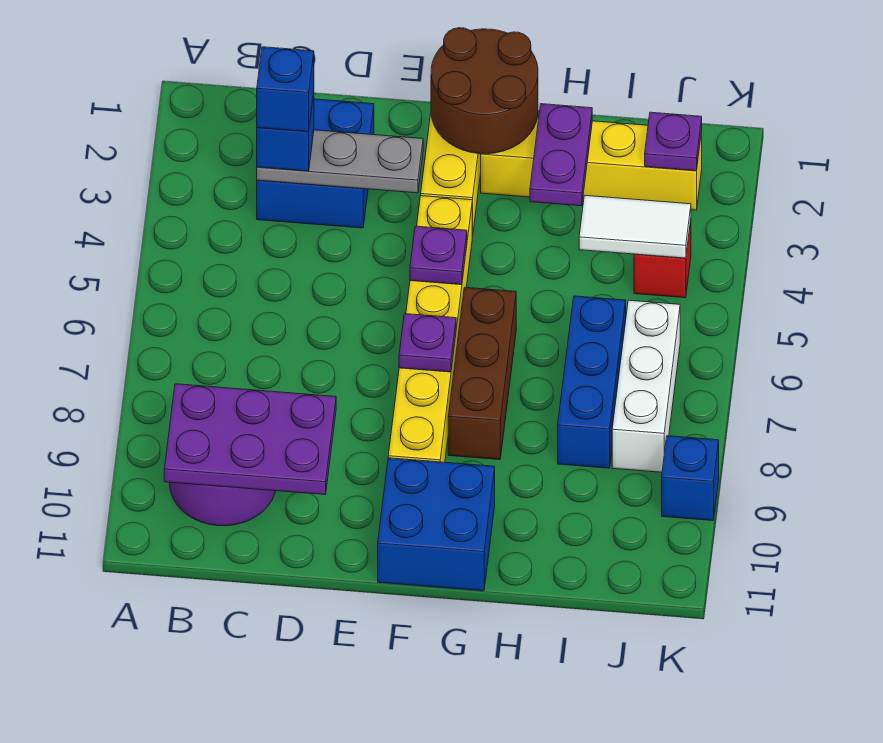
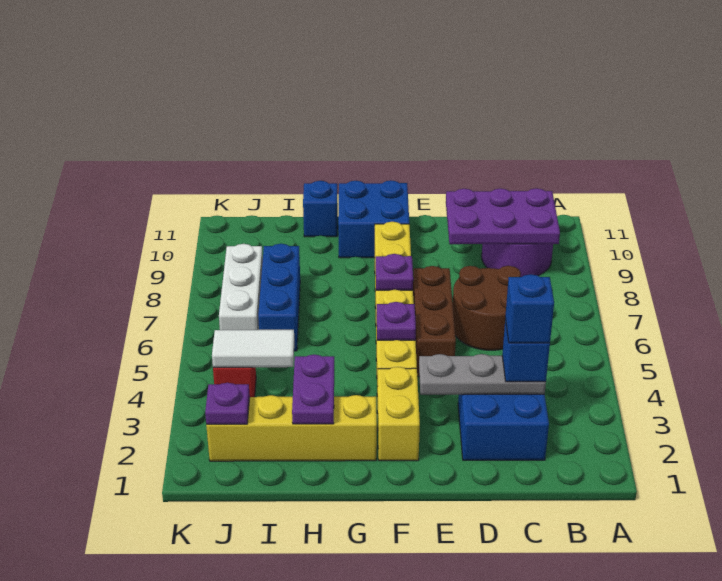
brown round brick F1:G2 level 2 -> brown round brick C6:D7 level 1
brown brick G6:G8 level 1 -> brown brick E5:E7 level 1
blue brick K9 level 1 -> blue brick H11 level 1

